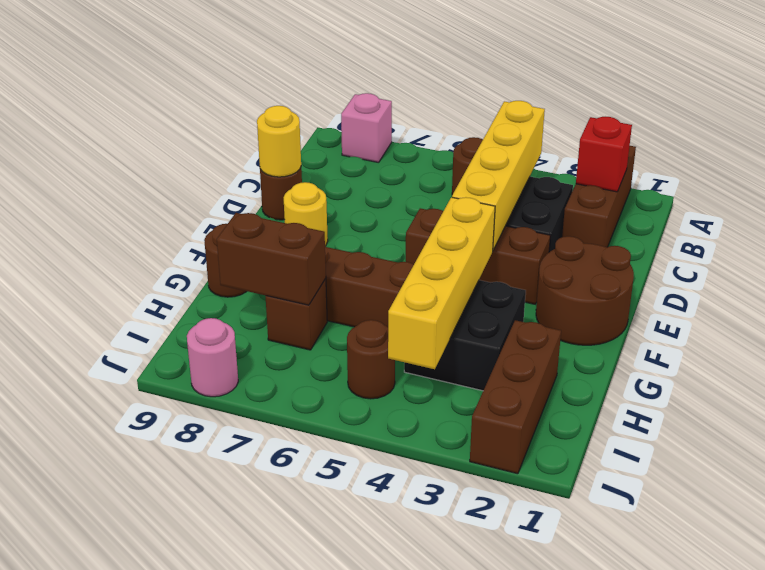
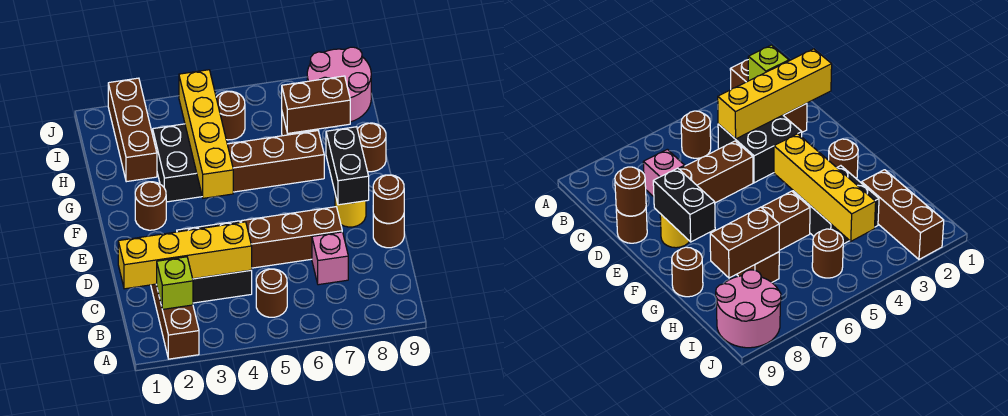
pink brick A8 level 1 -> pink brick C7 level 1
red brick B2 level 2 -> lime brick B2 level 2
yellow brick B4:E4 level 2 -> yellow brick C1:C4 level 2
yellow round brick D9 level 2 -> brown round brick D9 level 2
brown round brick E1:F2 level 1 -> brown round brick F2 level 1
brown brick E3:E5 level 1 -> brown brick D5:D7 level 1
none -> black brick E8:F8 level 2
pink round brick J8 level 1 -> pink round brick I8:J9 level 1

